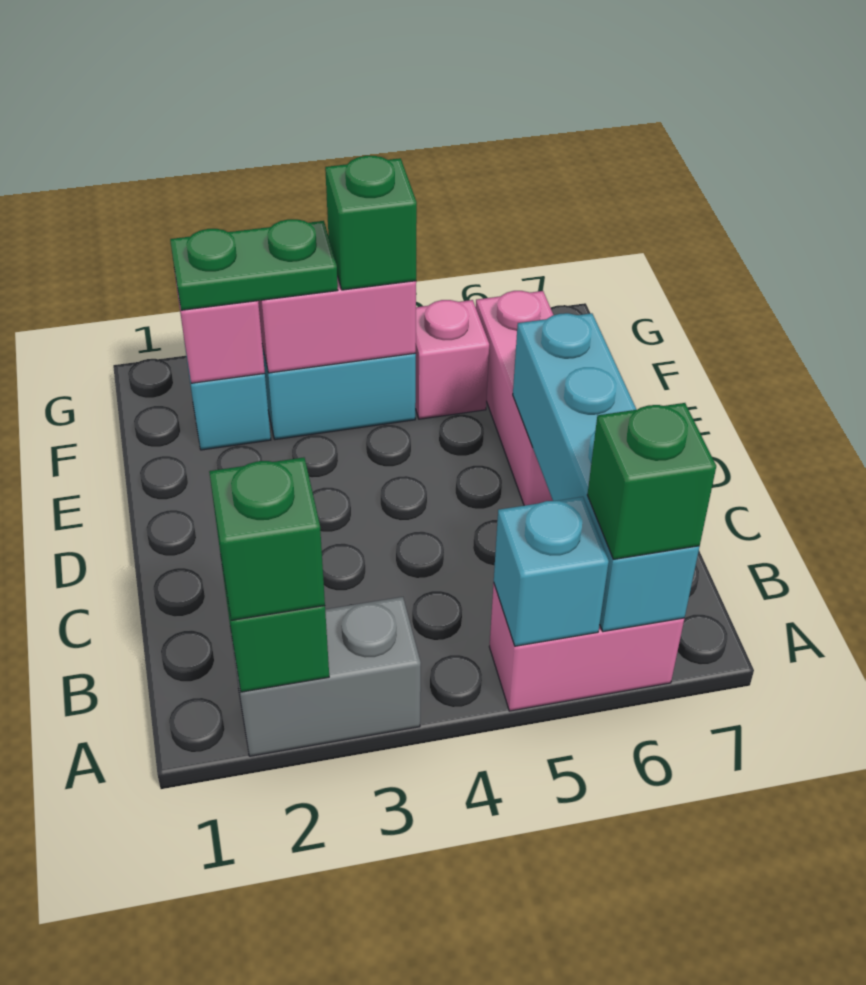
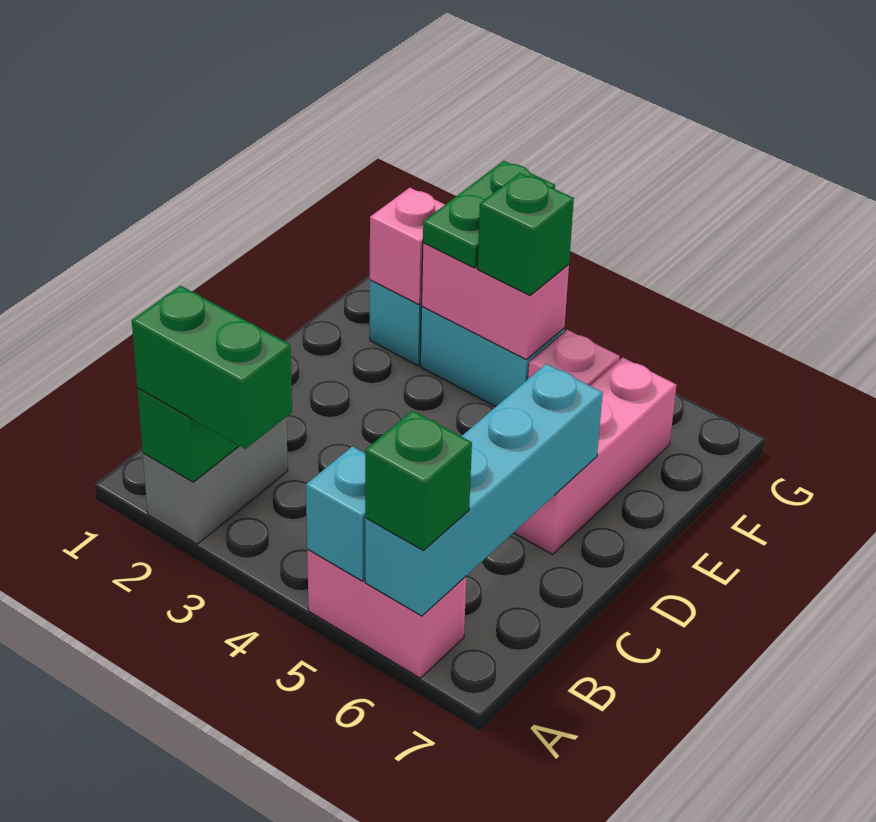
grey brick A2:A3 level 1 -> grey brick A2:B2 level 1
green brick A2 level 3 -> green brick A2:A3 level 3
green plate F2:F3 level 3 -> green plate F3:G3 level 3

